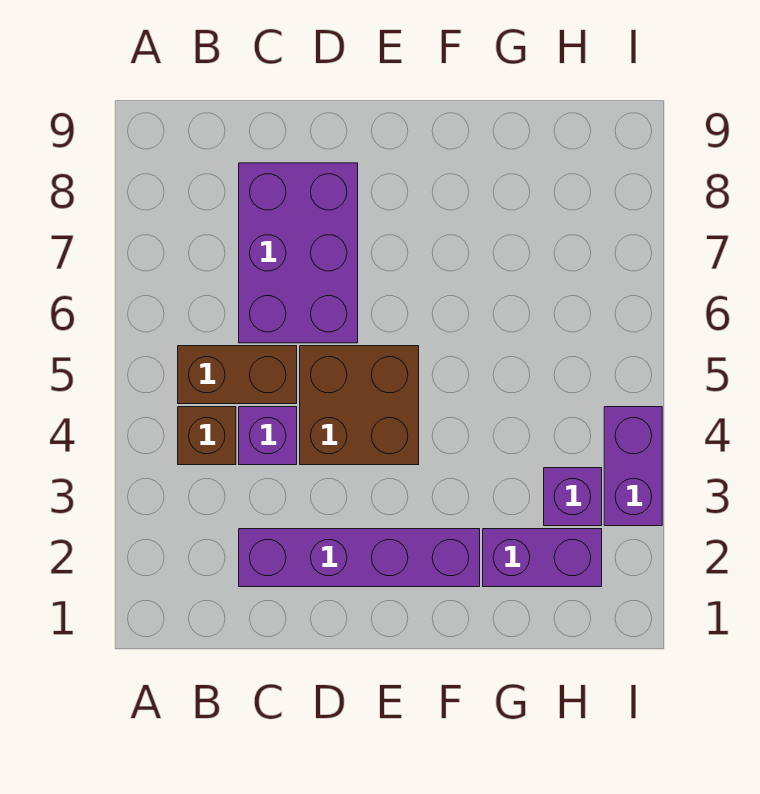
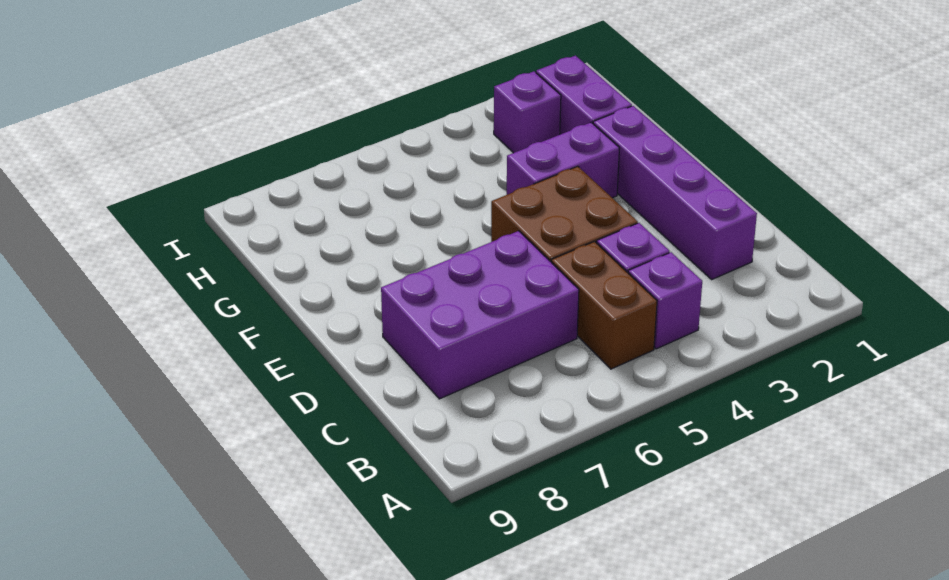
brown brick B4 level 1 -> purple brick B4 level 1
purple brick I3:I4 level 1 -> purple brick F3:F4 level 1

